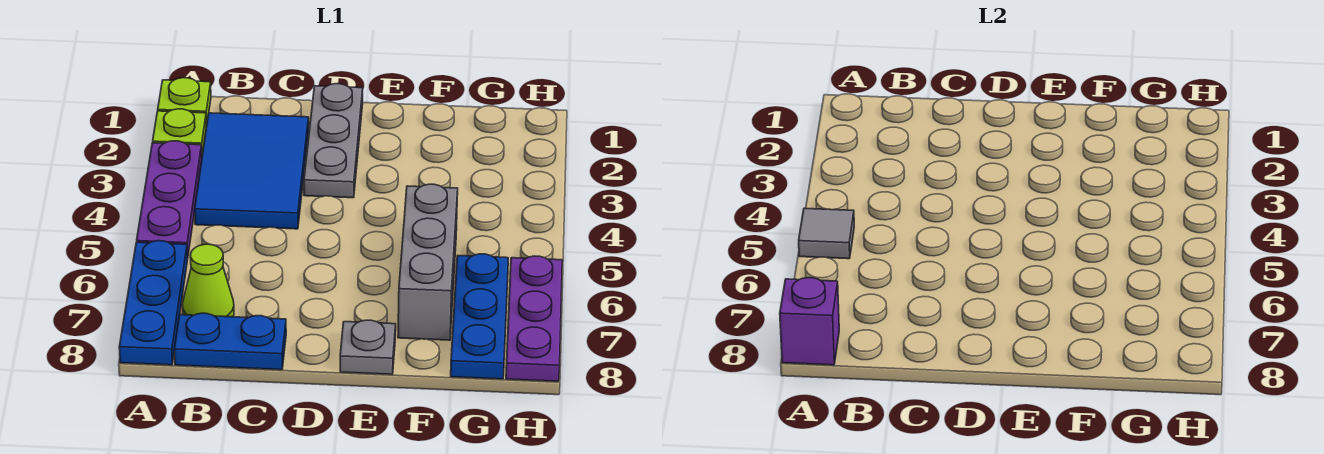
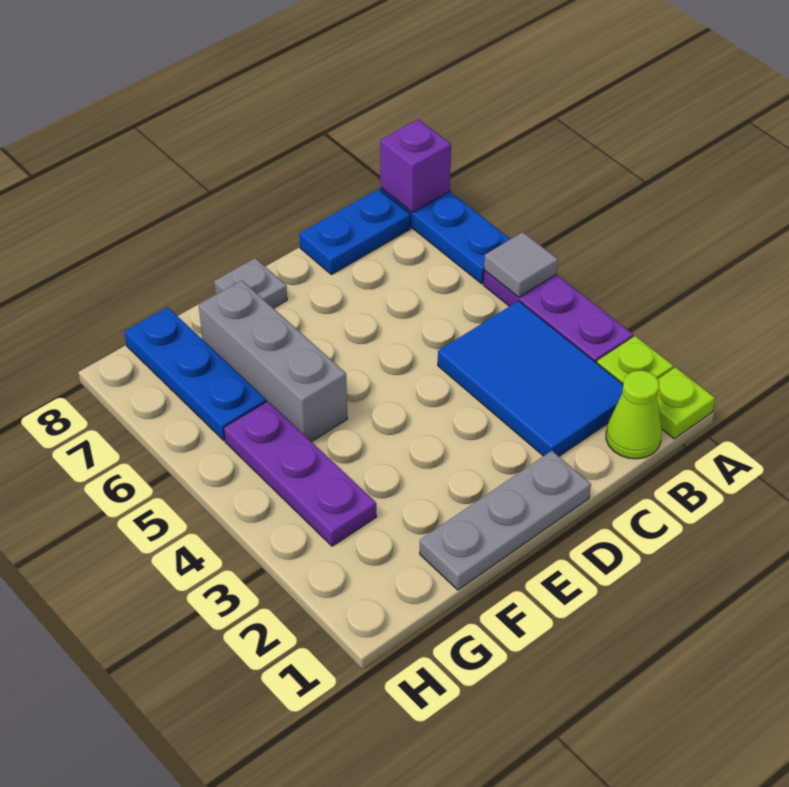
lime cone B7 level 1 -> lime cone B1 level 1
grey plate D1:D3 level 1 -> grey plate D1:F1 level 1
purple plate H6:H8 level 1 -> purple plate G3:G5 level 1

